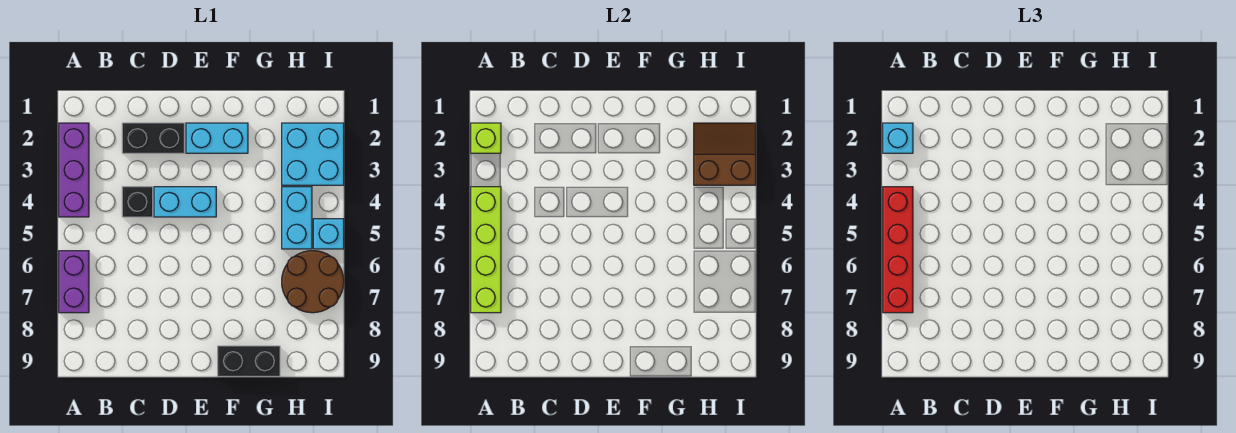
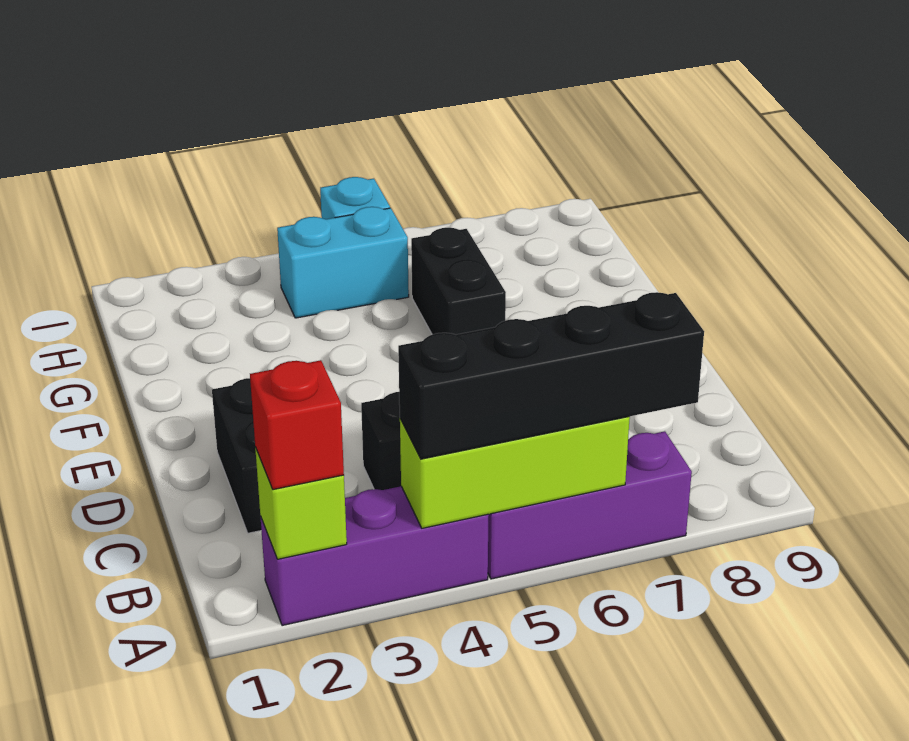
cyan brick A2 level 3 -> red brick A2 level 3
lime brick A4:A7 level 2 -> lime brick A4:A6 level 2
red brick A4:A7 level 3 -> black brick A4:A7 level 3
purple brick A6:A7 level 1 -> purple brick A5:A7 level 1
cyan brick D4:E4 level 1 -> none
cyan brick E2:F2 level 1 -> none
black brick F9:G9 level 1 -> black brick F6:G6 level 1
cyan brick H2:I3 level 1 -> none
brown slope H2:I3 level 2 top 3 -> none
brown round brick H6:I7 level 1 -> none

